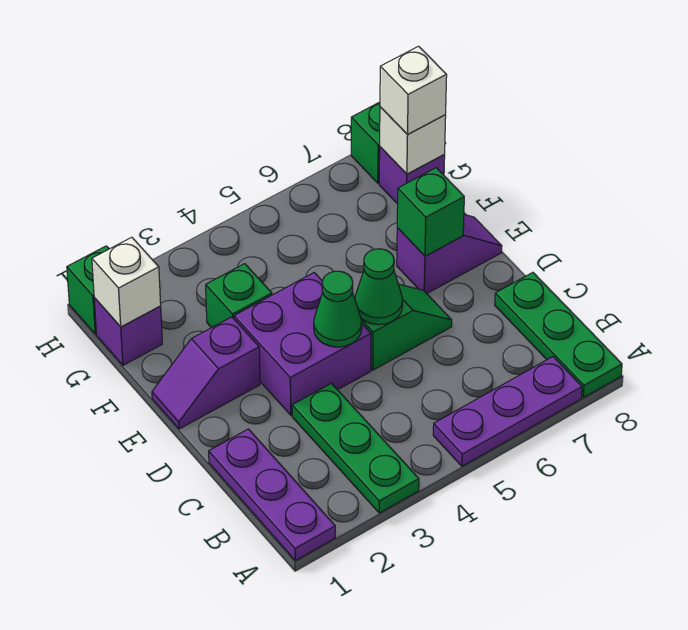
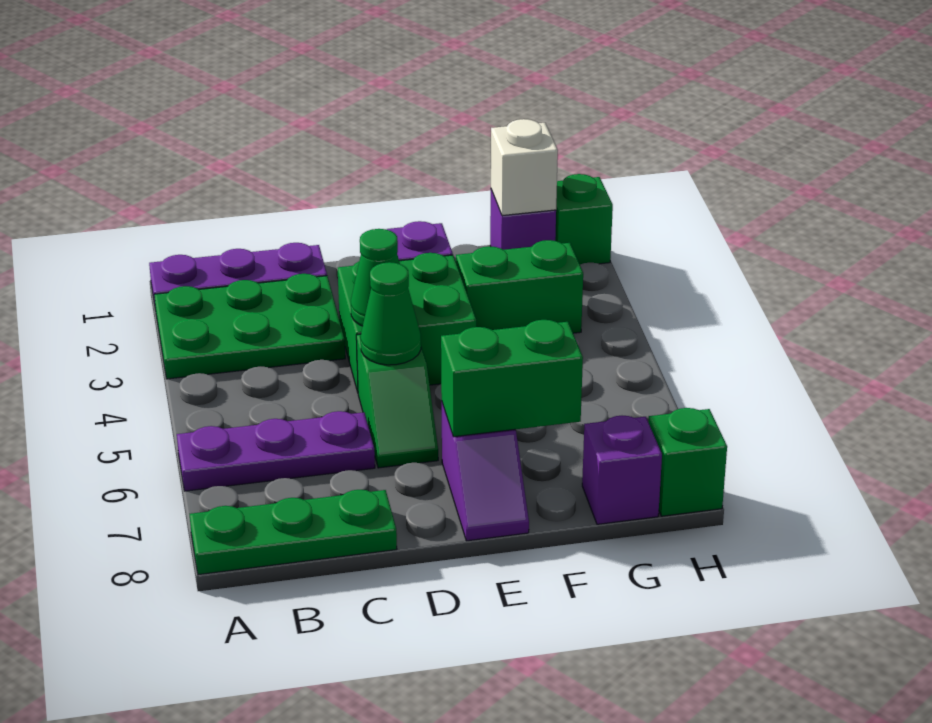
green plate A3:C3 level 1 -> green plate A2:C3 level 1
purple plate A5:A7 level 1 -> purple plate A6:C6 level 1
purple brick D3:E4 level 1 -> green brick D3:E4 level 1
green brick E7 level 2 -> green brick E7:F7 level 2
green brick F3 level 1 -> green brick F3:G3 level 1
white brick G8 level 2 -> none
white brick G8 level 3 -> none

